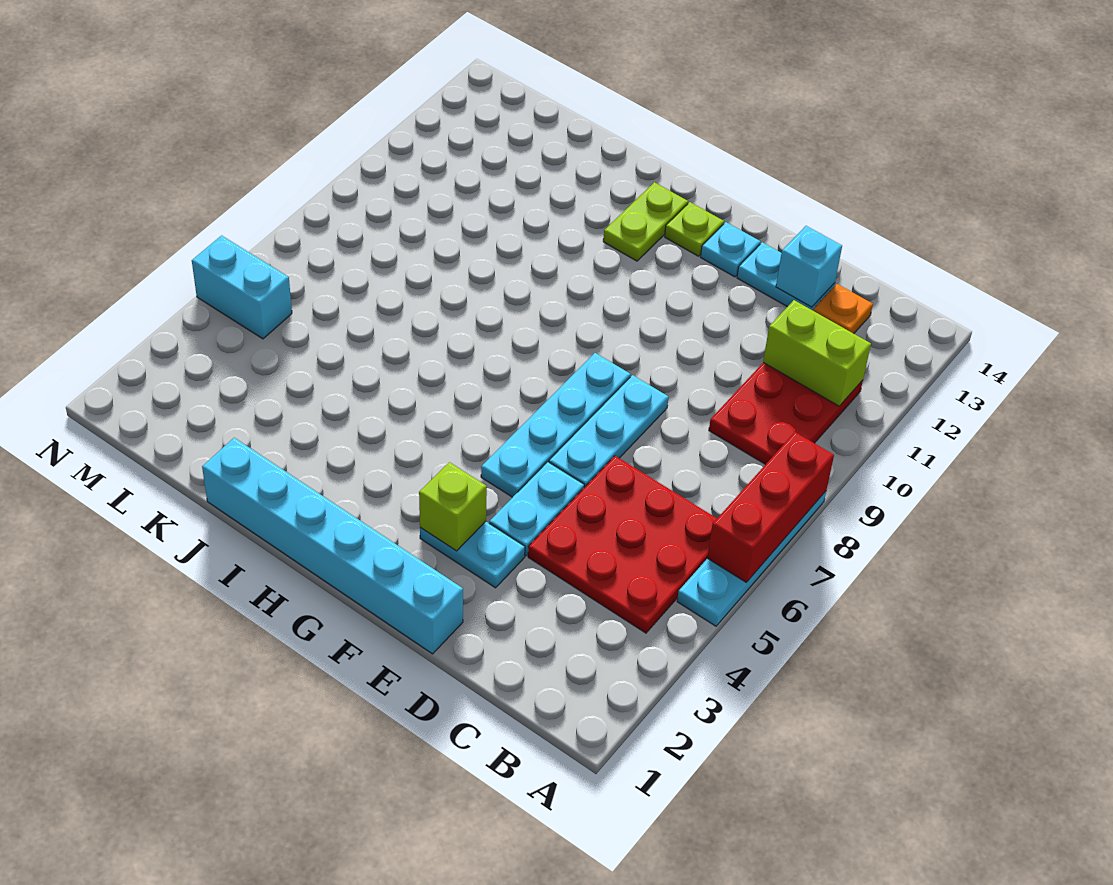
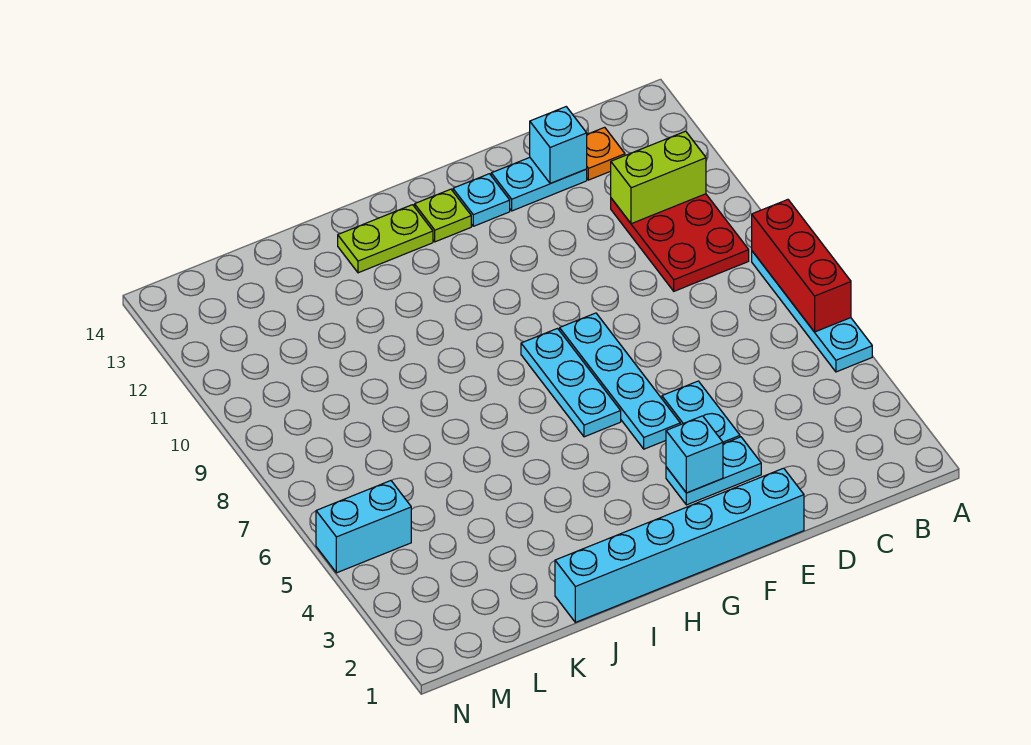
red plate B4:D6 level 1 -> none
cyan plate E6:E8 level 1 -> cyan plate G6:G8 level 1
lime brick F3 level 2 -> cyan brick F3 level 2
lime plate H12:H13 level 1 -> lime plate H13:I13 level 1

